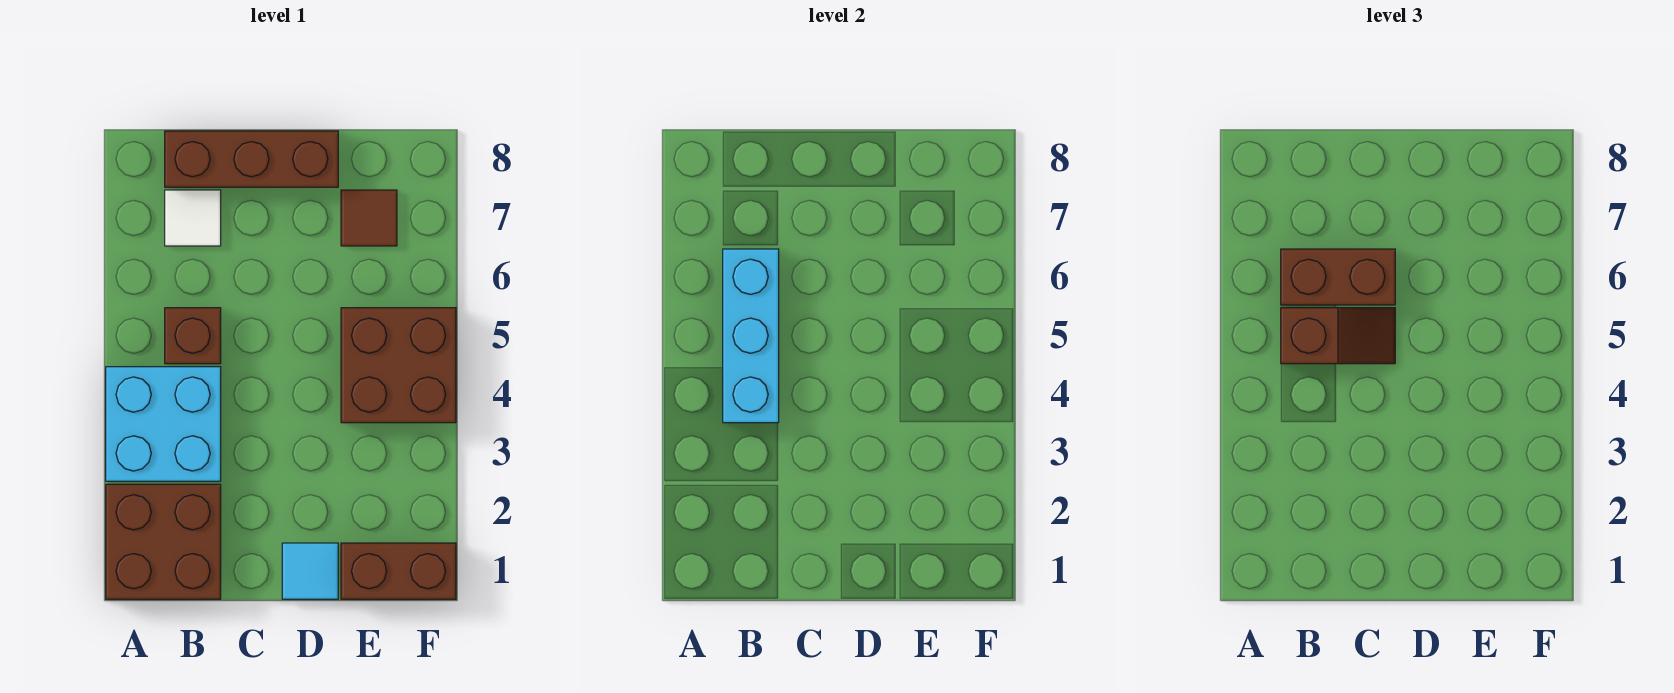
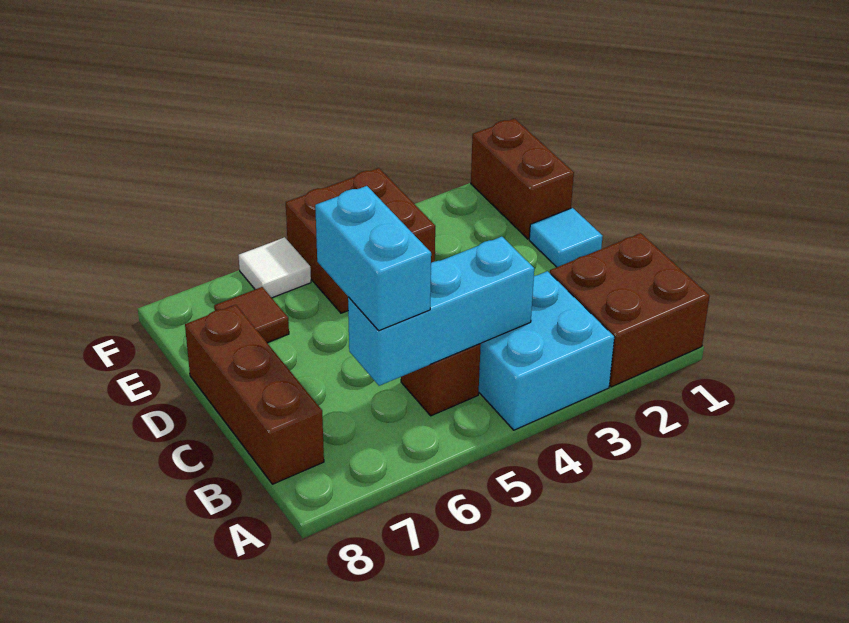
brown slope B5:C5 level 3 top B -> none
brown brick B6:C6 level 3 -> cyan brick B6:C6 level 3
white tile B7 level 1 -> white tile F6 level 1

